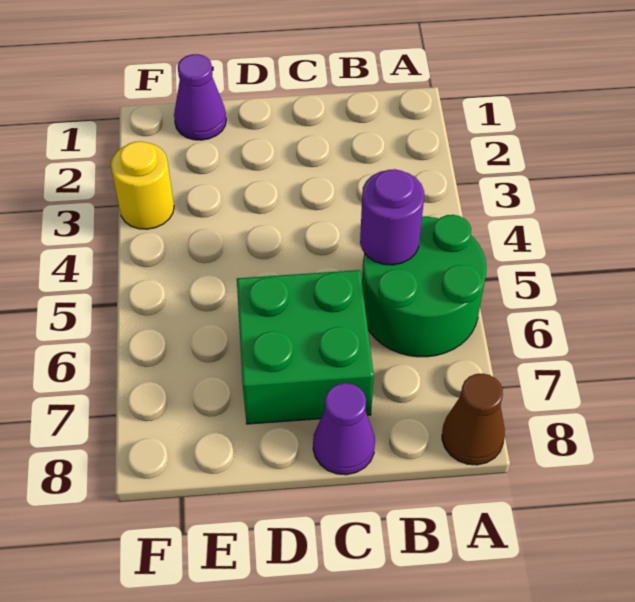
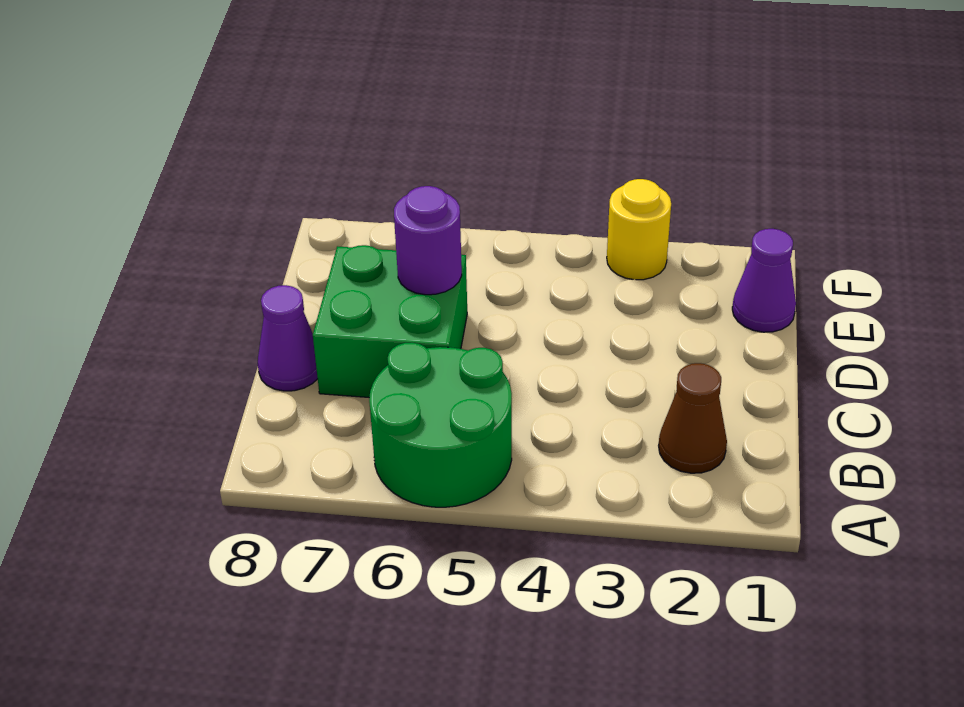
brown cone A8 level 1 -> brown cone B2 level 1
purple round brick B5 level 2 -> purple round brick D6 level 2

